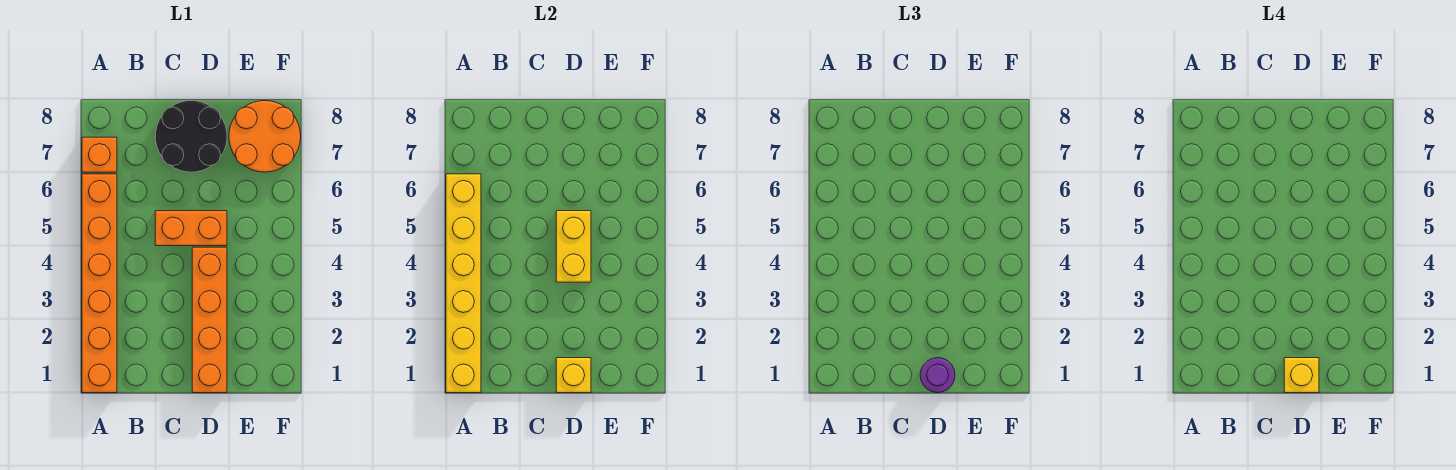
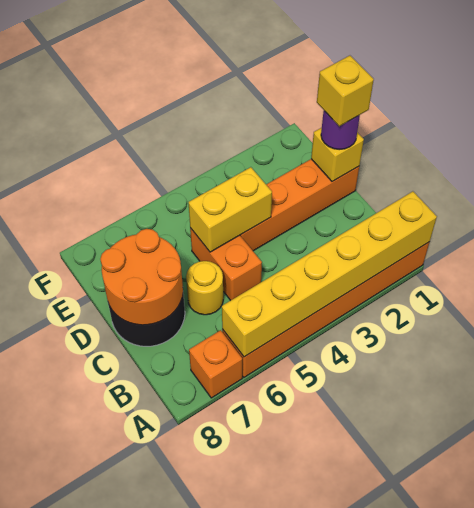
none -> yellow round brick C6 level 1
orange round brick E7:F8 level 1 -> orange round brick C7:D8 level 2

